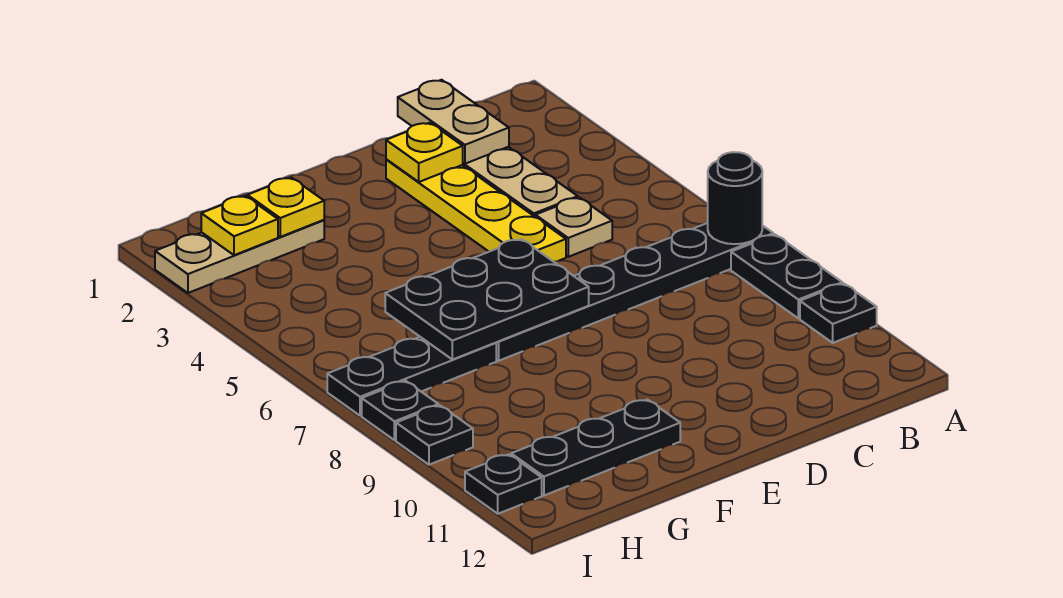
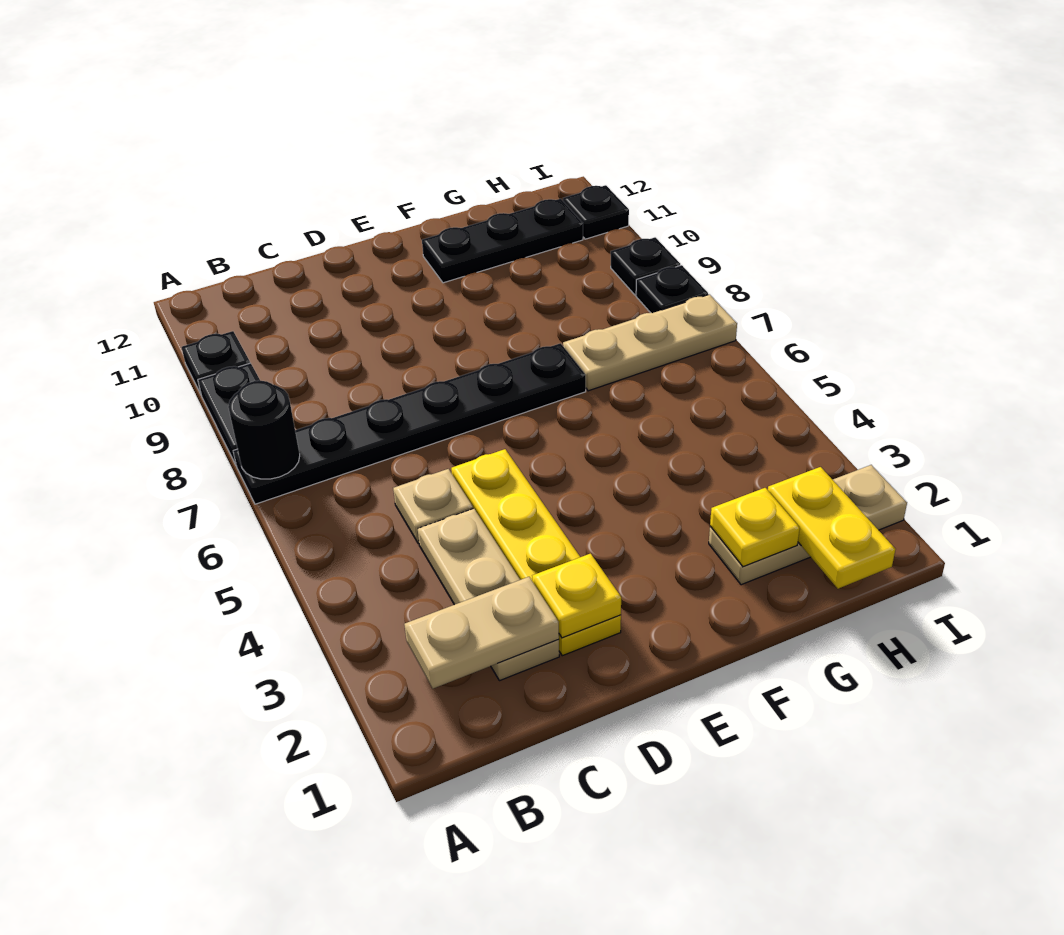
tan plate C1:C2 level 2 -> tan plate B2:C2 level 2
black plate E6:G7 level 2 -> none
black plate G7:I7 level 1 -> tan plate G7:I7 level 1
yellow plate H2 level 2 -> yellow plate H1:H2 level 2

